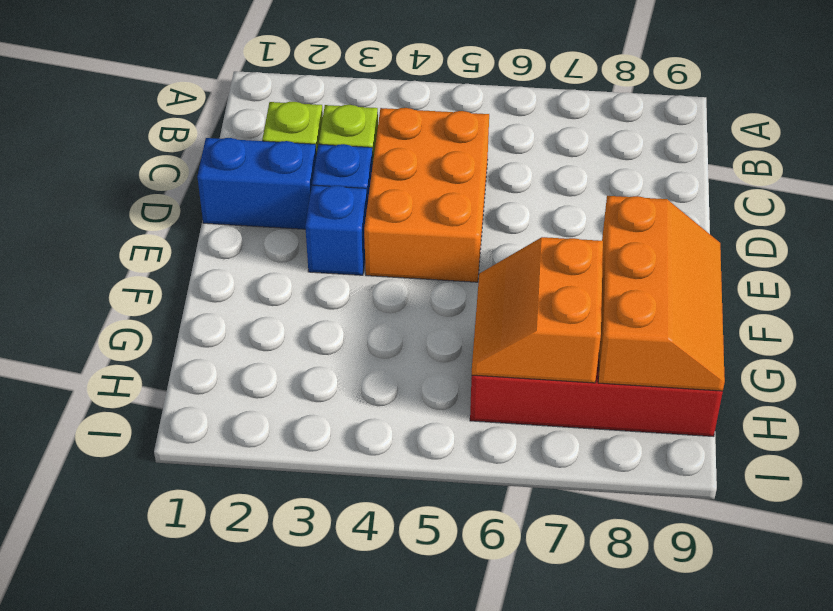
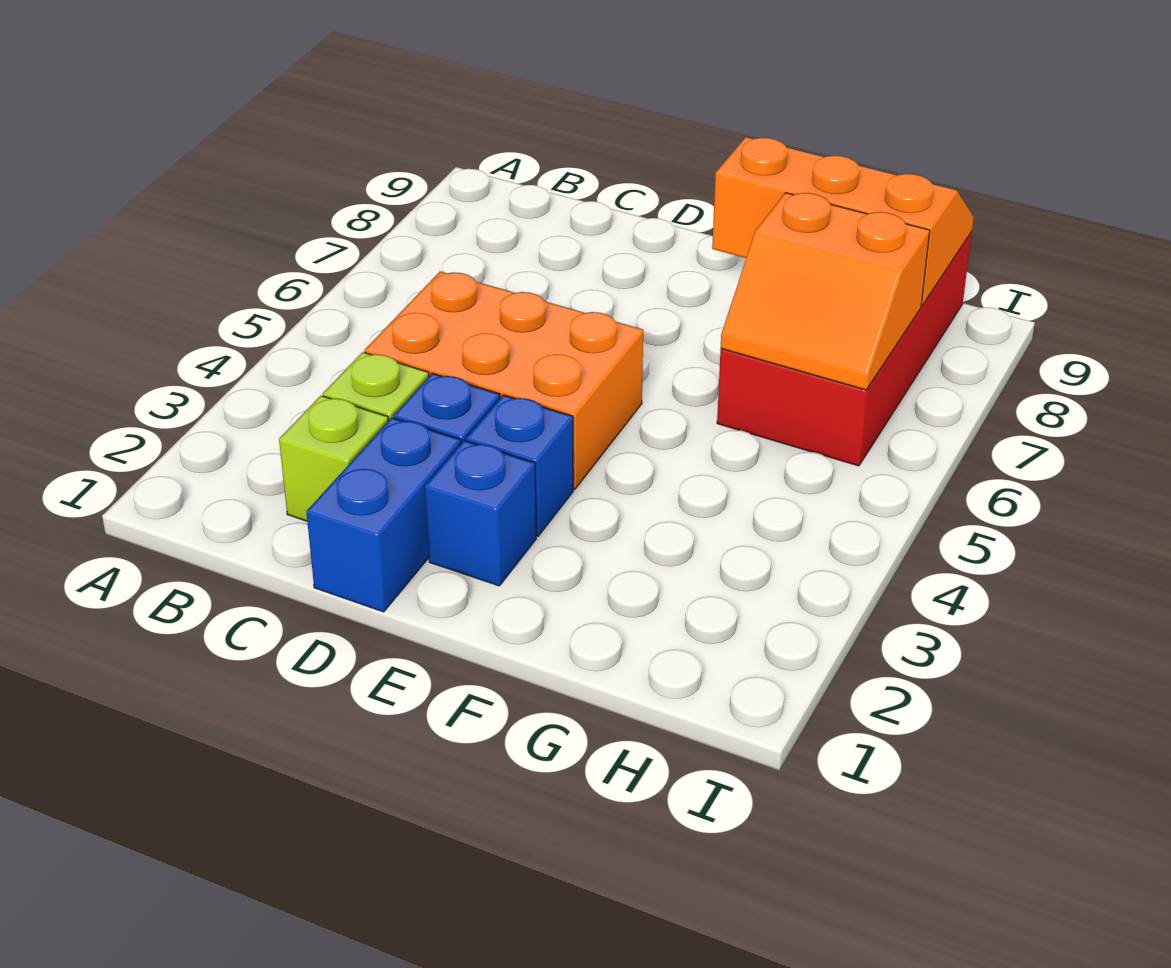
none -> blue brick E2 level 1

